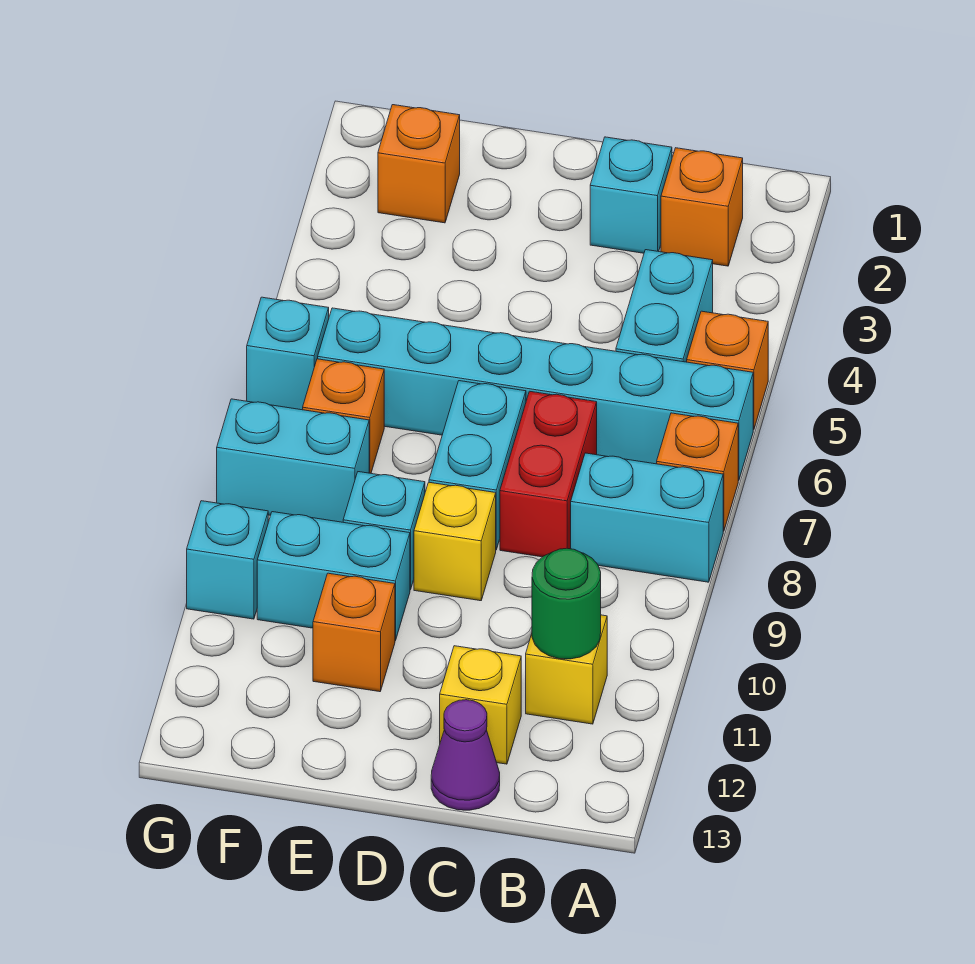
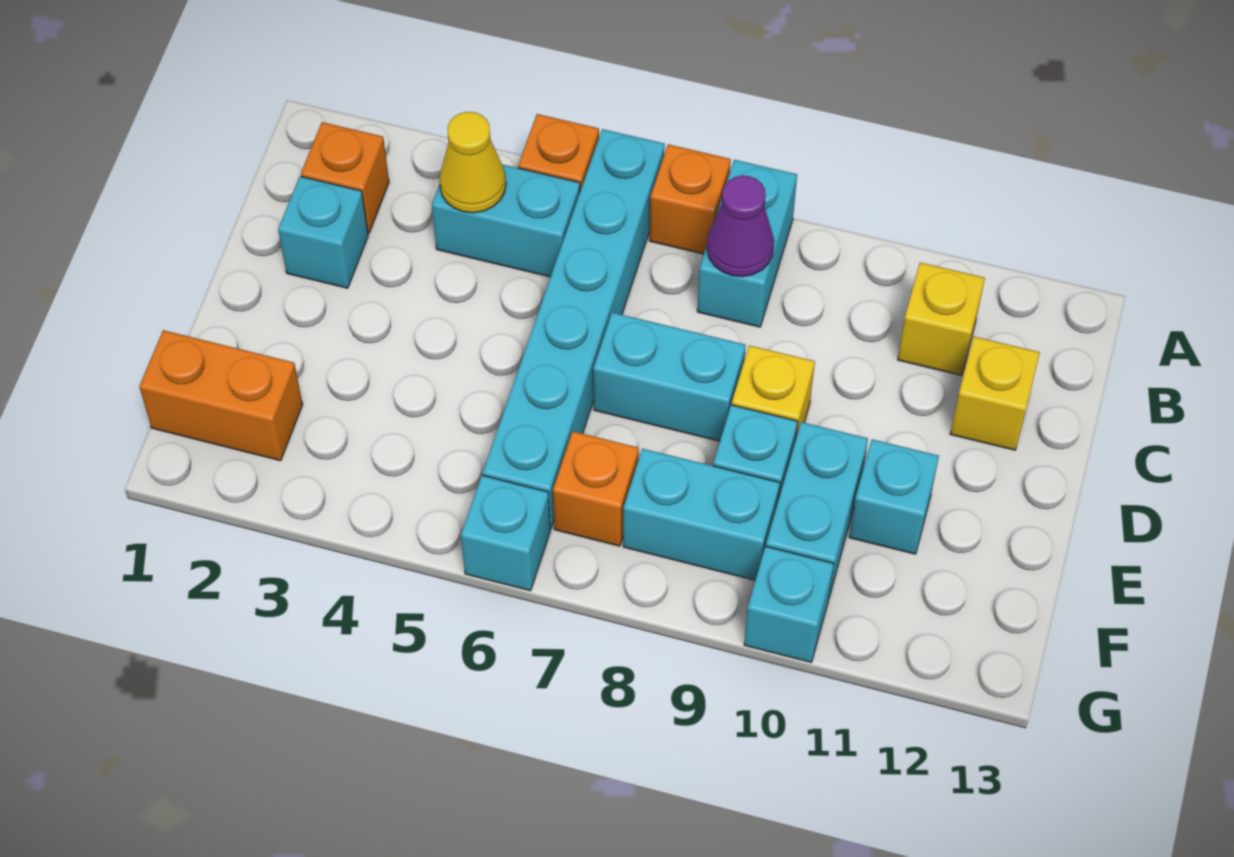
none -> yellow cone B4 level 2
green round brick B11 level 2 -> none
red brick C7:C8 level 1 -> none
purple cone C13 level 1 -> purple cone B8 level 2
orange brick E11 level 1 -> cyan brick E11 level 1
orange brick F2 level 1 -> orange brick F1:F2 level 1
cyan brick F8:G8 level 1 -> cyan brick F8:F9 level 1

